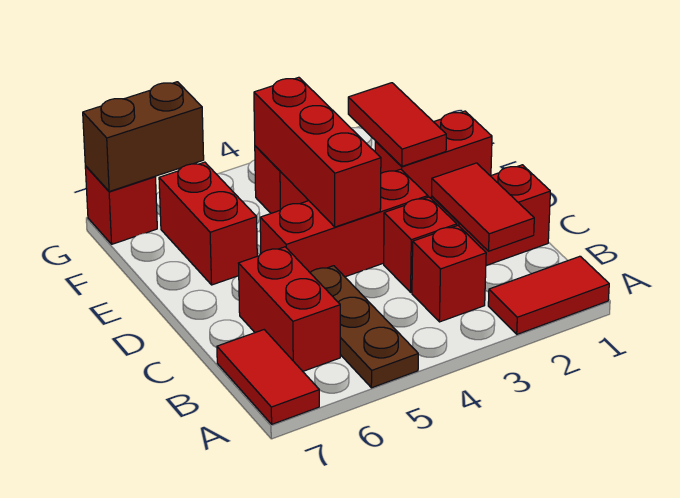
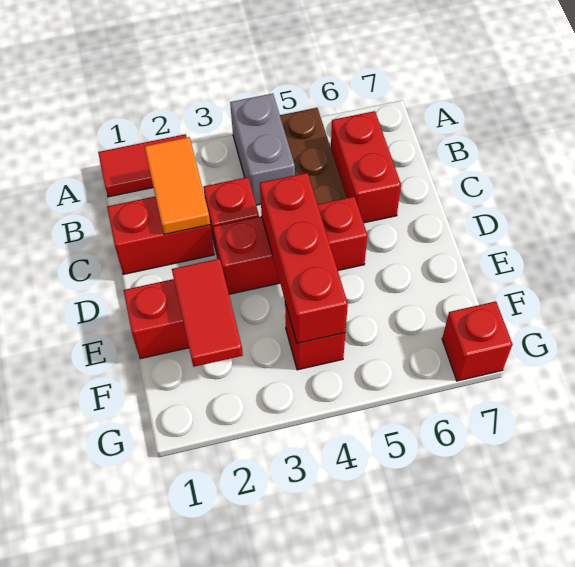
none -> grey brick A4:B4 level 1
red tile A7:B7 level 1 -> none
red tile B2:C2 level 2 -> orange tile B2:C2 level 2
red brick B3 level 1 -> none
red brick E6:F6 level 1 -> none
brown brick G6:G7 level 2 -> none

